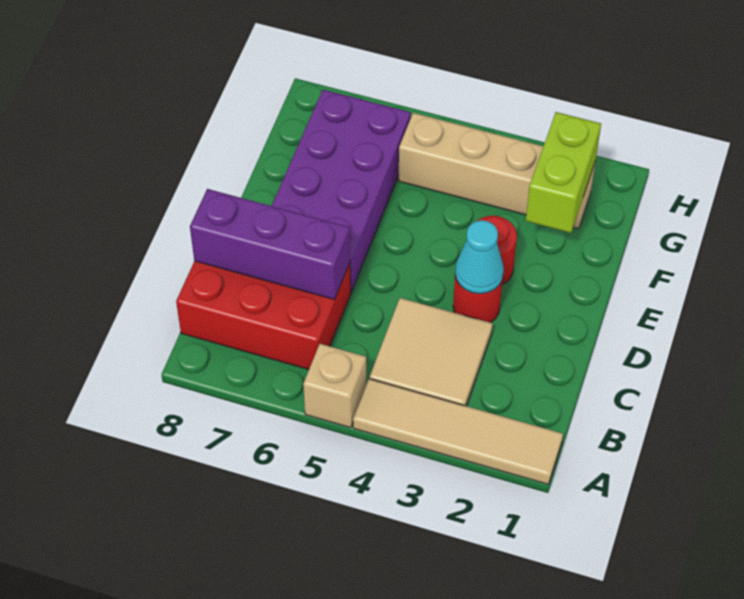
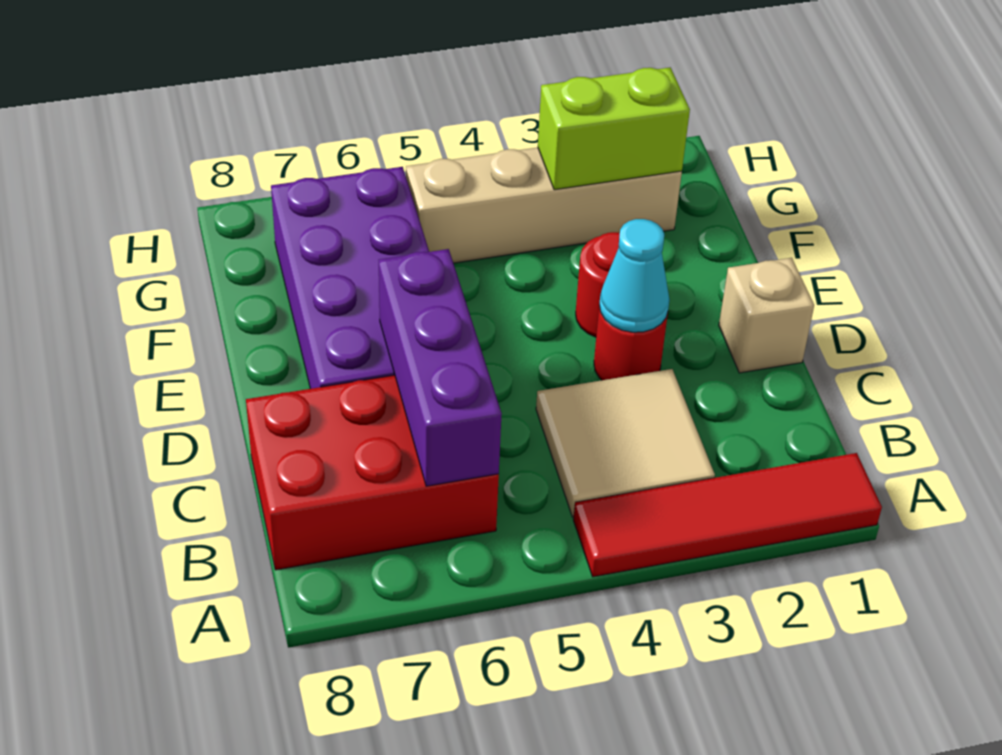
tan tile A1:A4 level 1 -> red tile A1:A4 level 1
tan brick A5 level 1 -> tan brick D1 level 1
purple brick C6:C8 level 2 -> purple brick B6:D6 level 2
lime brick F2:G2 level 2 -> lime brick G2:G3 level 2

